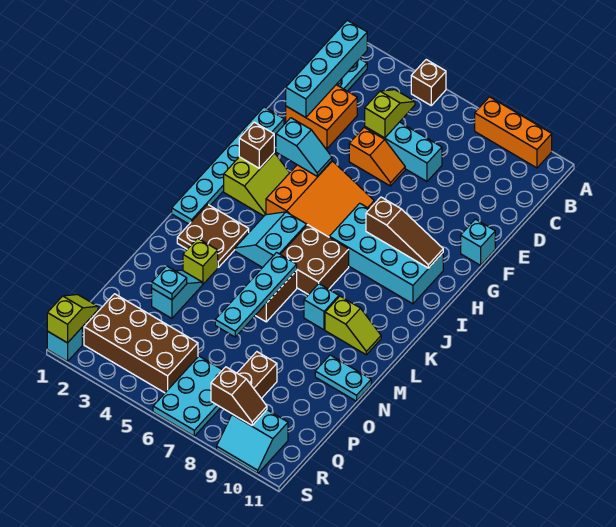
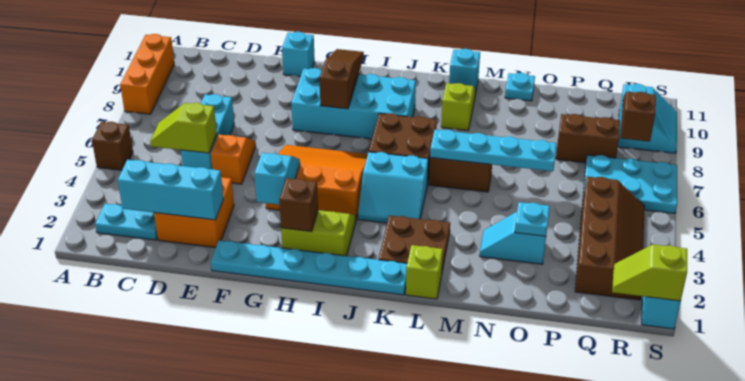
cyan brick B2:E2 level 2 -> cyan brick C2:E2 level 2
cyan brick H7:I10 level 1 -> cyan brick G8:J9 level 1
cyan brick L8 level 1 -> cyan brick L11 level 1
lime brick M3 level 1 -> lime brick L1 level 1
cyan plate N10:N11 level 1 -> cyan plate N11 level 1
brown brick Q2:R5 level 1 -> brown slope Q2:R5 level 1 top Q

